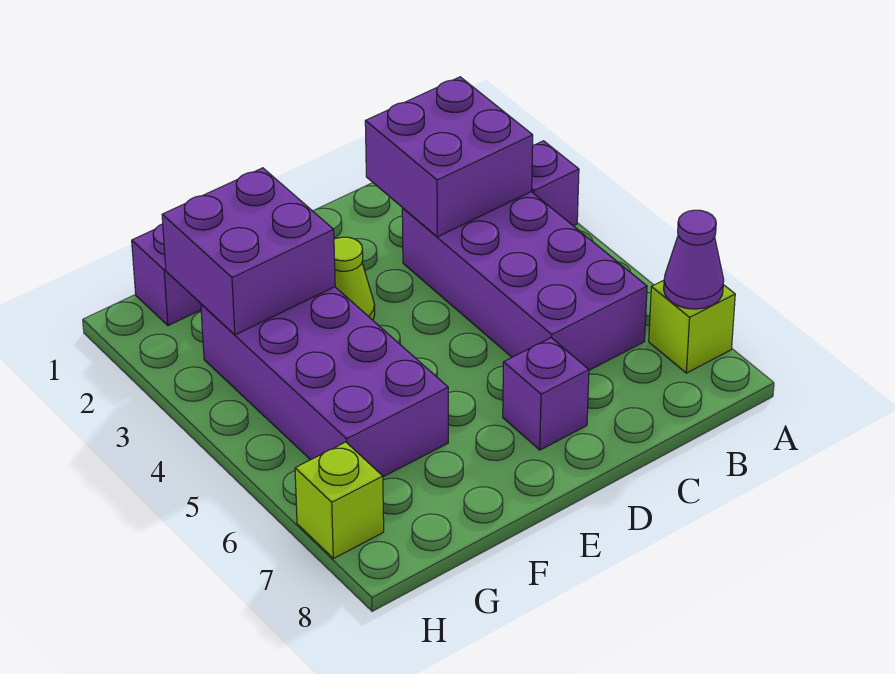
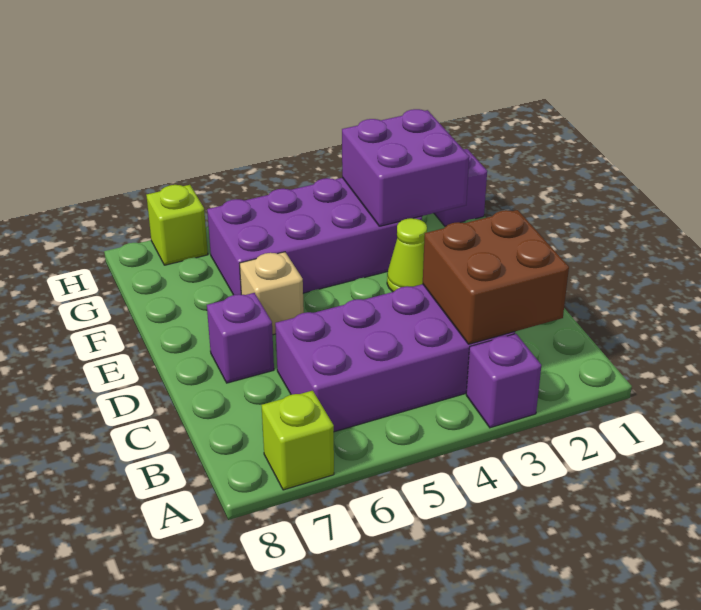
purple cone A7 level 2 -> none
purple brick B2:C3 level 2 -> brown brick B2:C3 level 2
none -> tan brick E6 level 1

